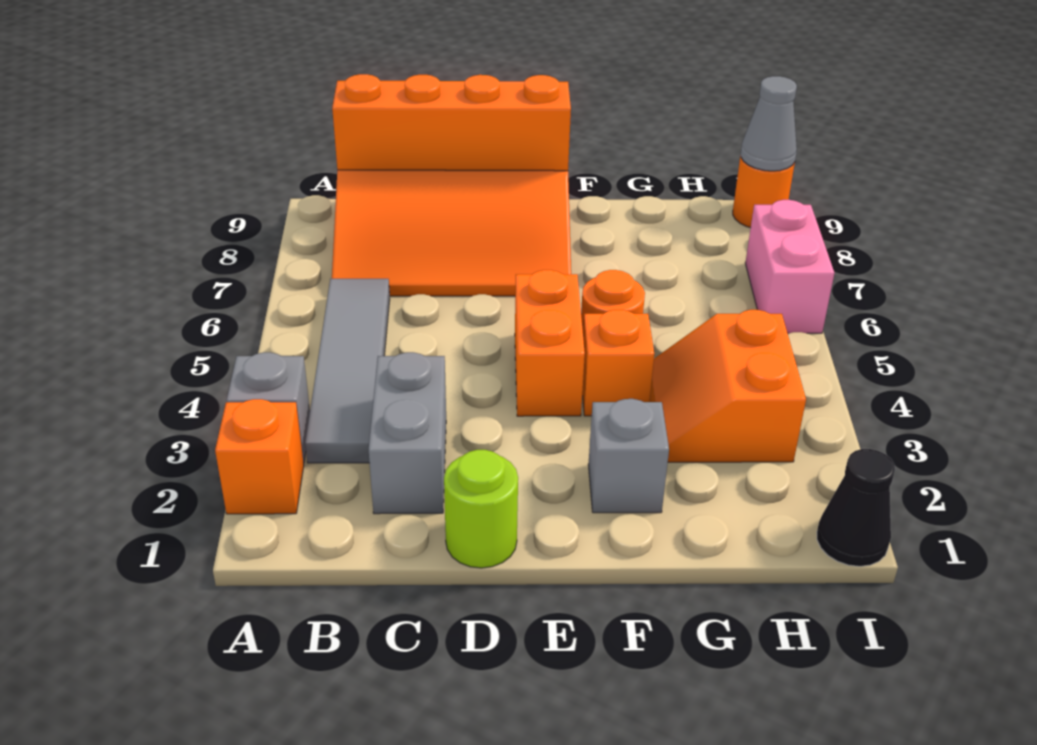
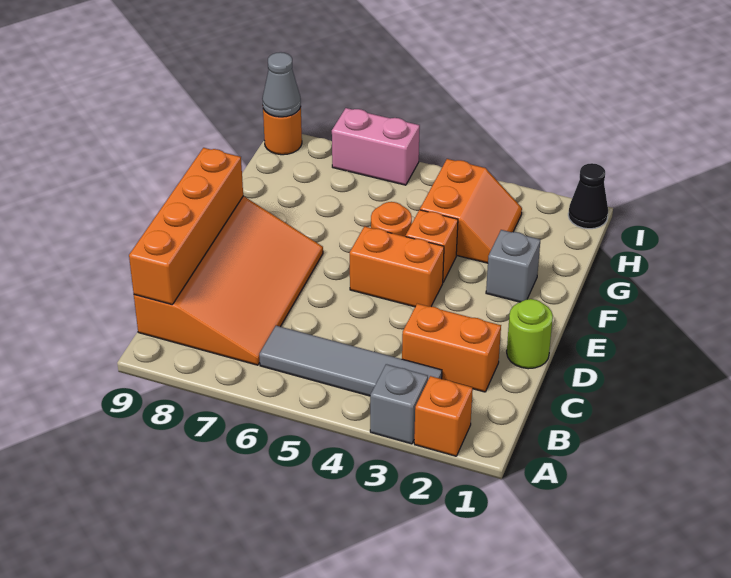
grey brick C2:C3 level 1 -> orange brick C2:C3 level 1
orange slope G3:H4 level 1 top H -> orange slope G3:H4 level 1 top 4

